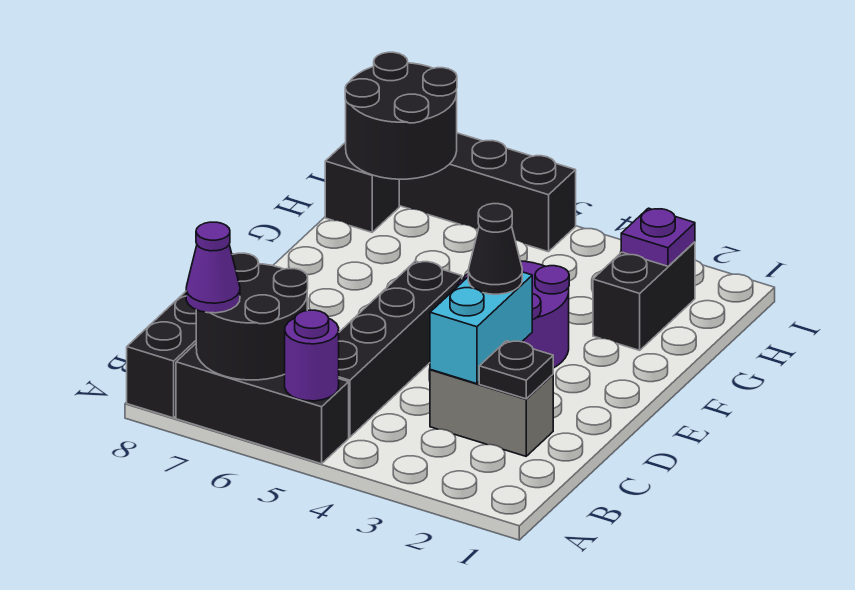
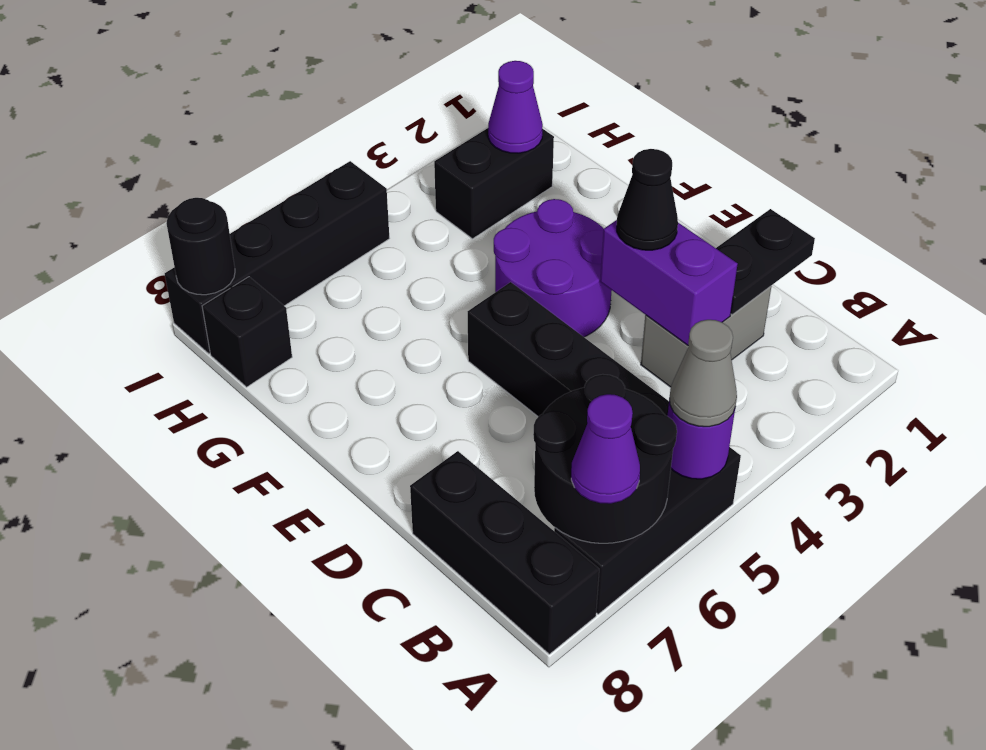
none -> grey cone A5 level 3
black plate C2 level 2 -> black plate C1:C2 level 2
cyan brick C3:D3 level 2 -> purple brick C3:D3 level 2
black brick G2:H2 level 1 -> black brick H2:H3 level 1
purple plate H2 level 2 -> purple cone H2 level 2
black round brick H7:I8 level 2 -> black round brick I8 level 2

